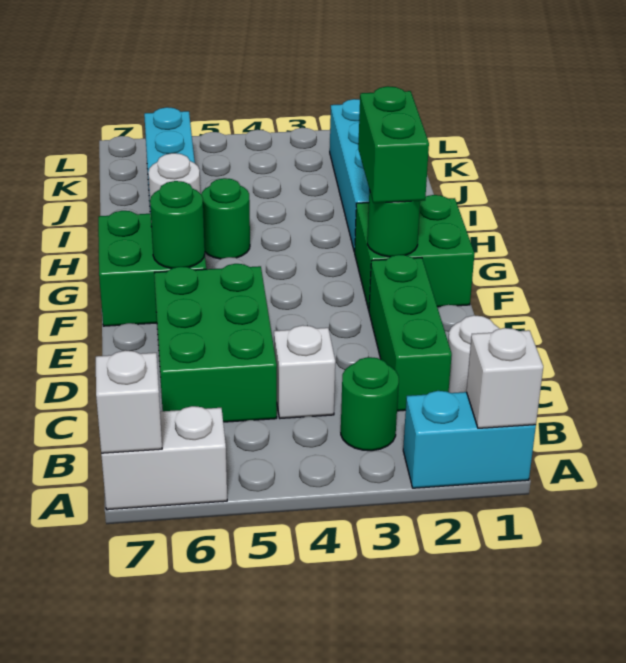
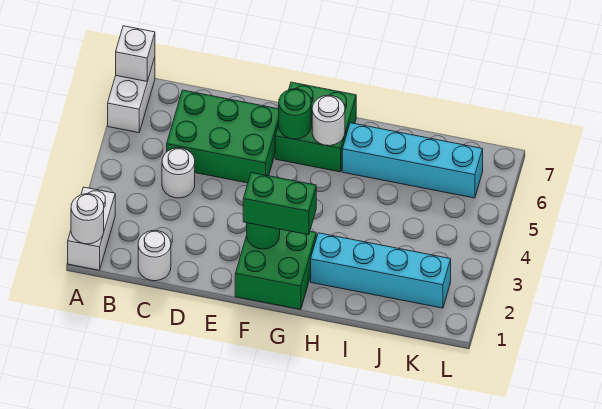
cyan brick A1:A2 level 1 -> white brick A1:A2 level 1
white brick A1 level 2 -> white round brick A1 level 2
green round brick B3 level 1 -> none
green brick C2:E2 level 1 -> none
white brick C4 level 1 -> white round brick C4 level 1
green round brick H5 level 1 -> none

